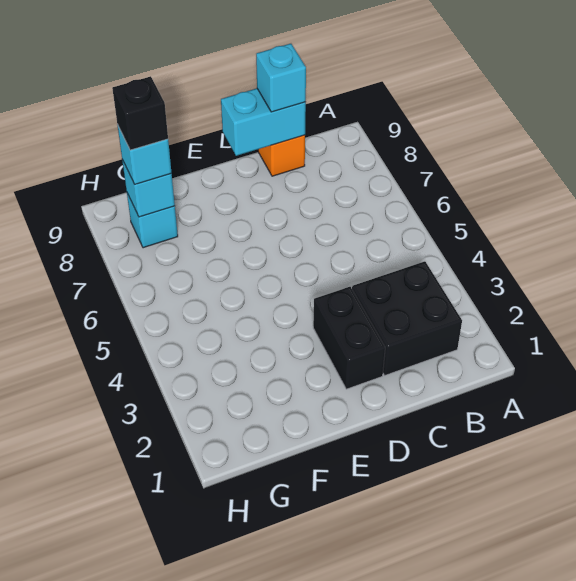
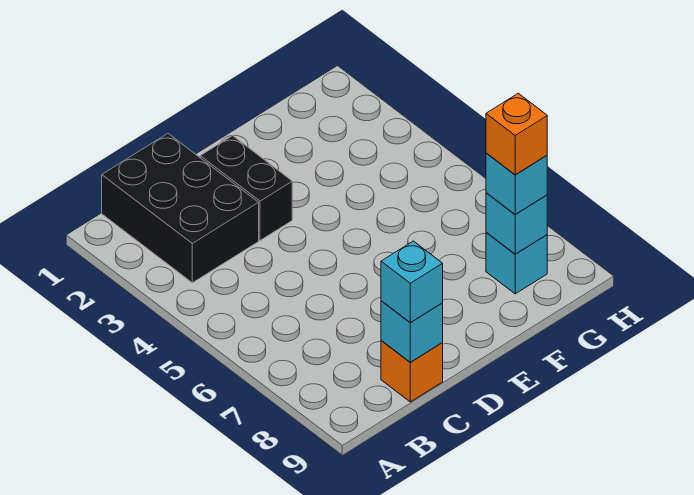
black brick B2:C3 level 1 -> black brick B1:C3 level 1
cyan brick C9:D9 level 2 -> cyan brick C9 level 2
black brick G8 level 4 -> orange brick G8 level 4

